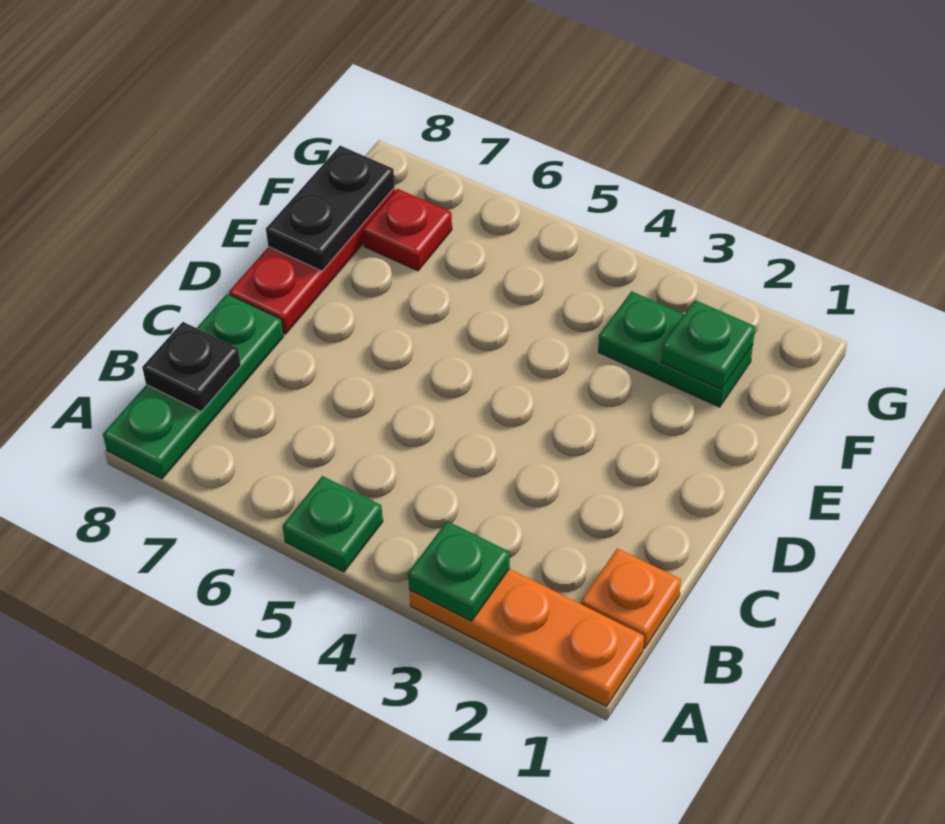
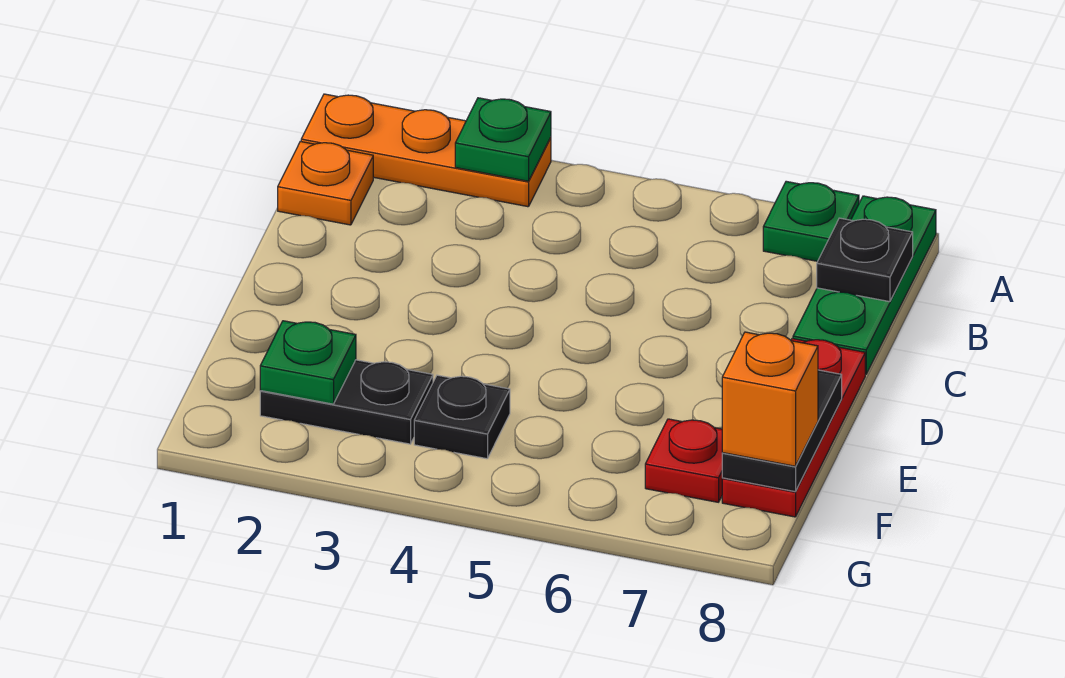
green plate A5 level 1 -> green plate A7 level 1
green plate F2:F3 level 1 -> black plate F2:F3 level 1
none -> black plate F4 level 1
none -> orange brick F8 level 3

